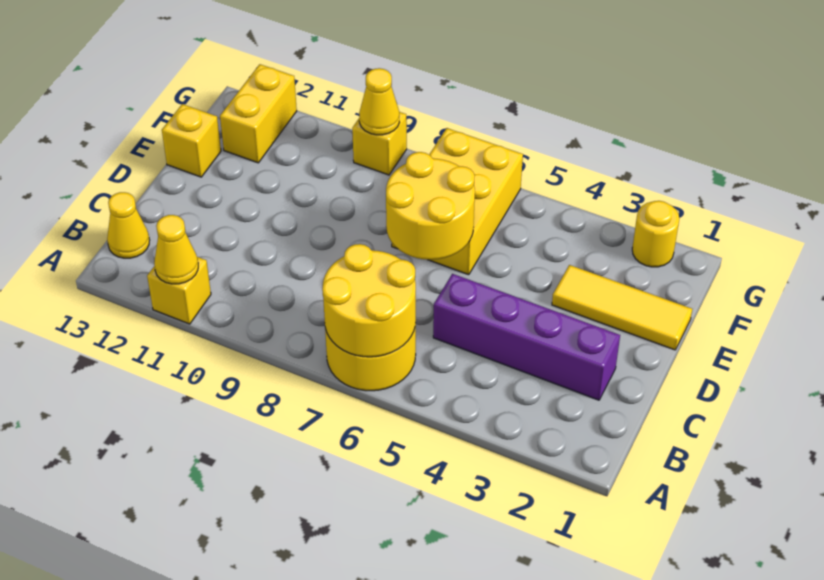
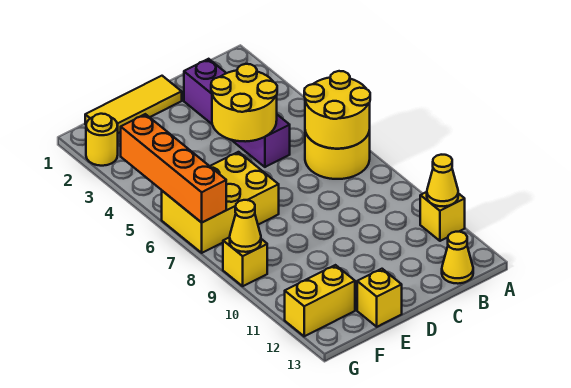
yellow round brick D6:E7 level 2 -> yellow round brick C4:D5 level 2
yellow tile E1:E3 level 1 -> yellow tile D1:F1 level 1
none -> orange brick G4:G7 level 2

